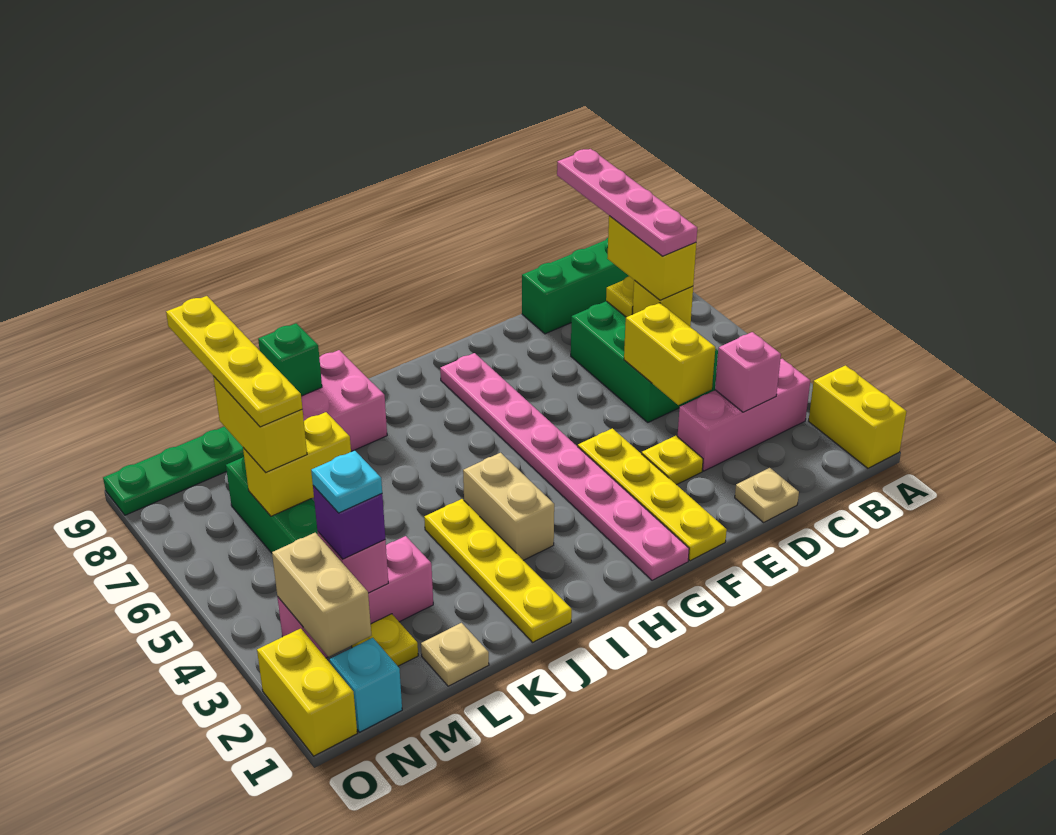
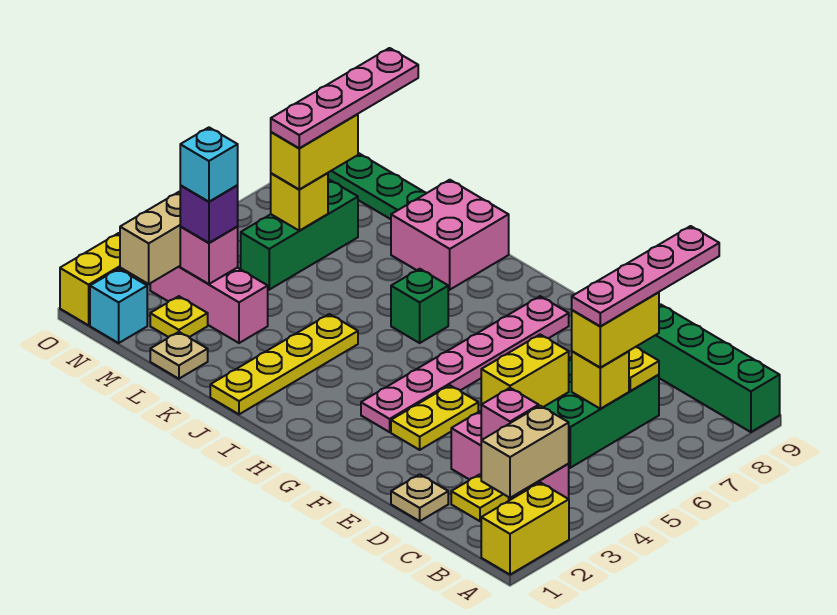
yellow plate E3 level 1 -> yellow plate C2 level 1
yellow plate F1:F4 level 1 -> yellow plate F3:F4 level 1
pink plate G1:G8 level 1 -> pink plate G3:G8 level 1
tan brick I3:I4 level 1 -> tan brick B2:B3 level 2
green brick K9 level 2 -> green brick I6 level 1
yellow brick L6:M6 level 2 -> yellow brick M6 level 2
cyan plate M3 level 4 -> cyan brick M3 level 4
yellow plate M6:M9 level 4 -> pink plate M6:M9 level 4

